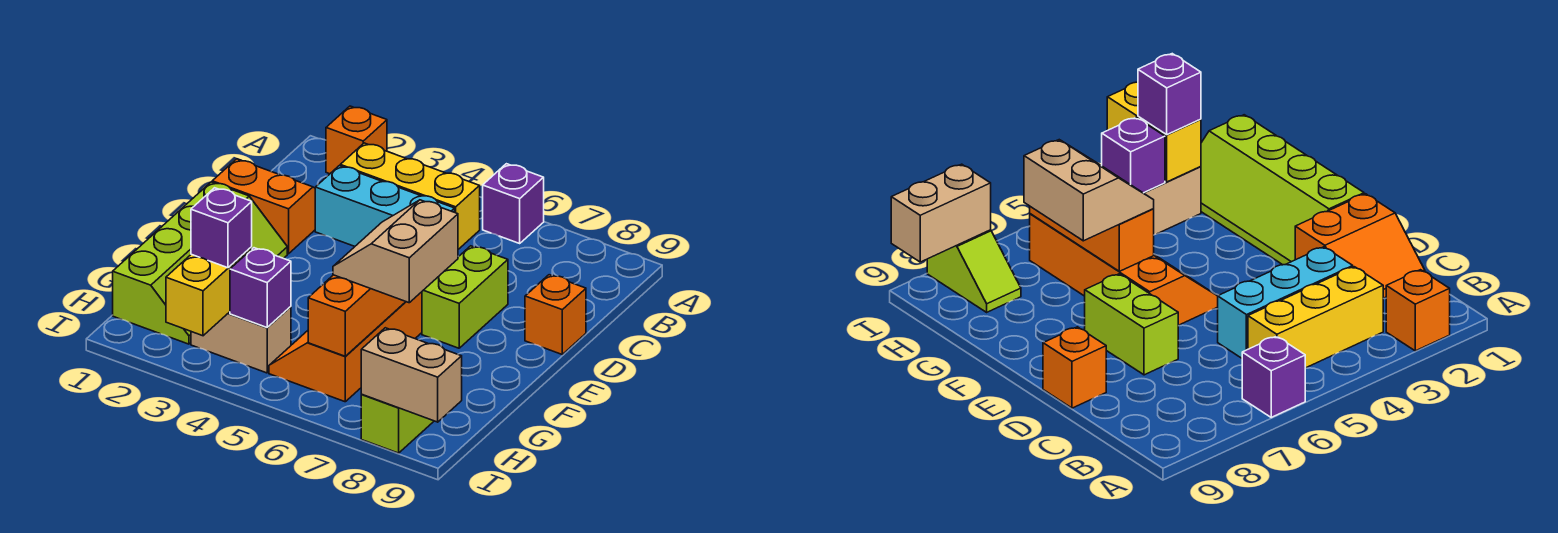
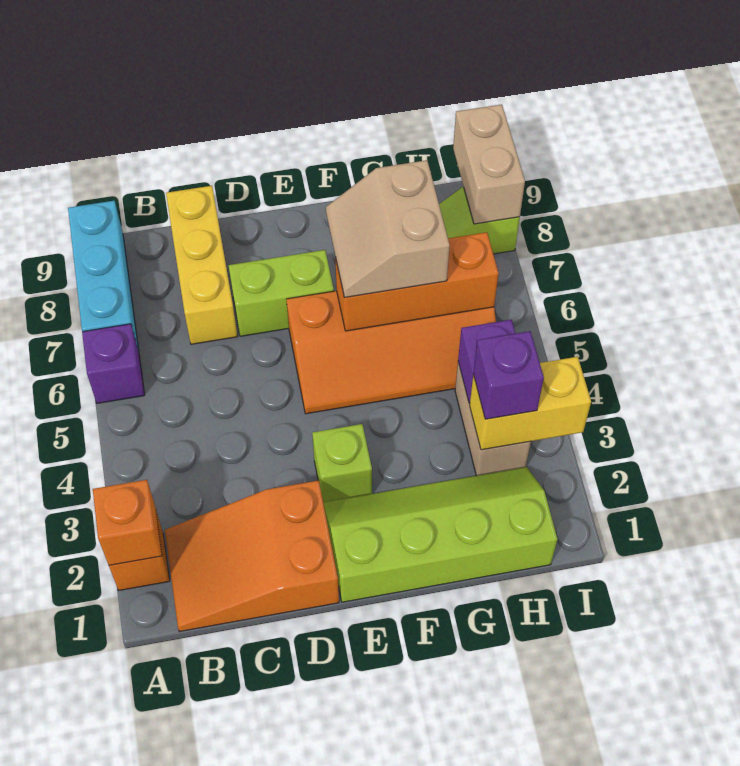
yellow brick B3:B5 level 1 -> yellow brick C7:C9 level 1
orange slope C1:D2 level 1 top D -> orange slope B1:D2 level 1 top D
cyan brick C3:C5 level 1 -> cyan brick A7:A9 level 1
orange brick D9 level 1 -> orange brick A2 level 2
none -> lime brick E3 level 1
tan slope F6:G7 level 3 top 7 -> tan slope F6:G7 level 3 top G

